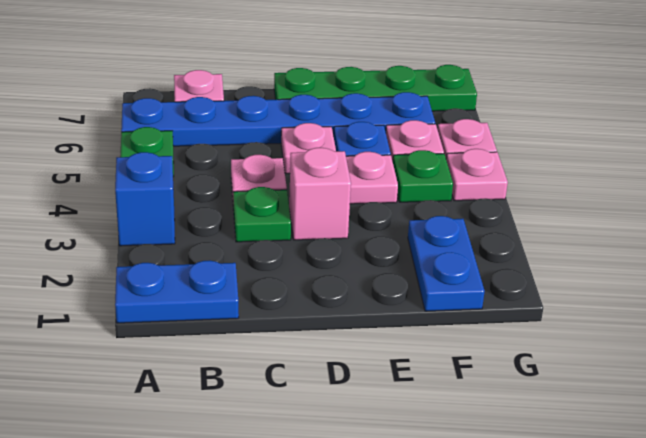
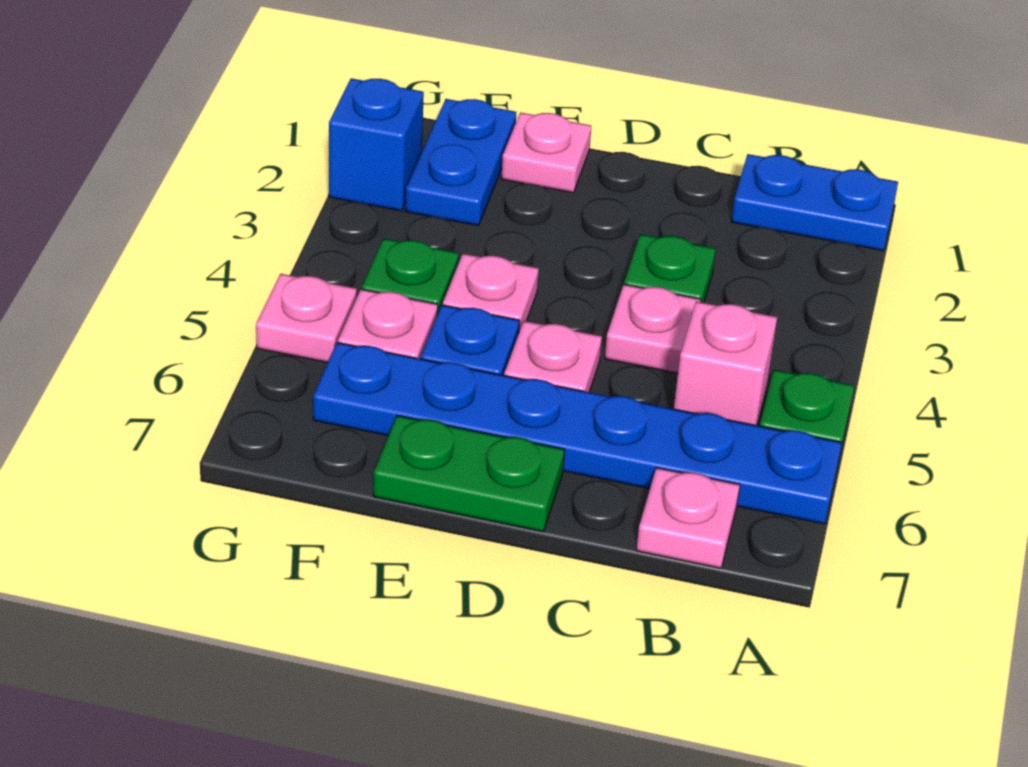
blue brick A3 level 1 -> blue brick G2 level 1
pink brick D3 level 1 -> pink brick B5 level 1
green plate D7:G7 level 1 -> green plate D7:E7 level 1
pink plate G4 level 1 -> pink plate E1 level 1

